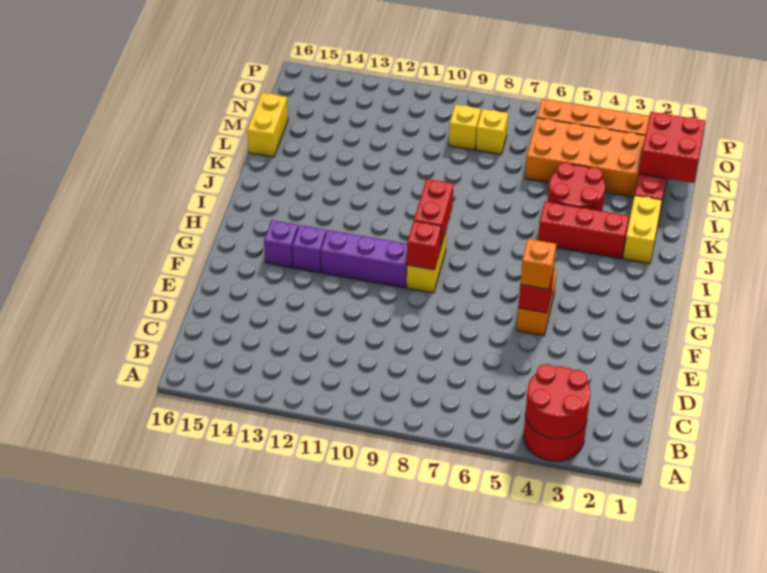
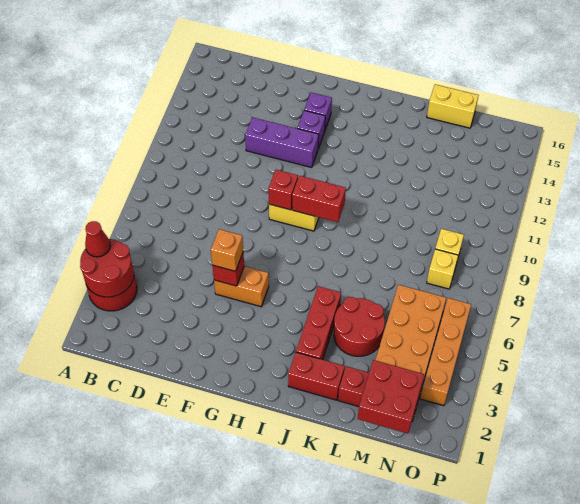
none -> red cone A4 level 3
purple brick G10:G12 level 1 -> purple brick E12:G12 level 1
yellow brick J2:K2 level 1 -> red brick J2:K2 level 1

